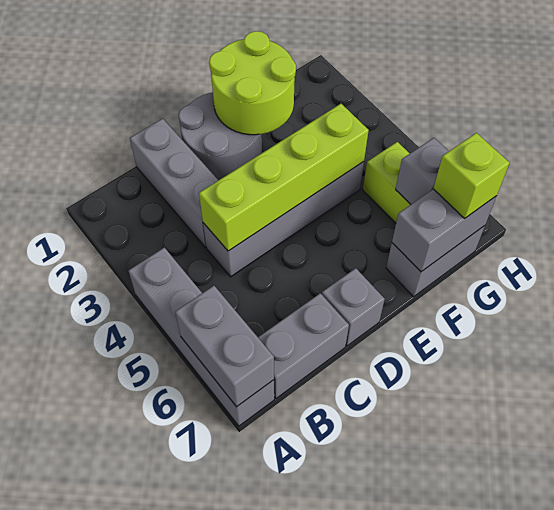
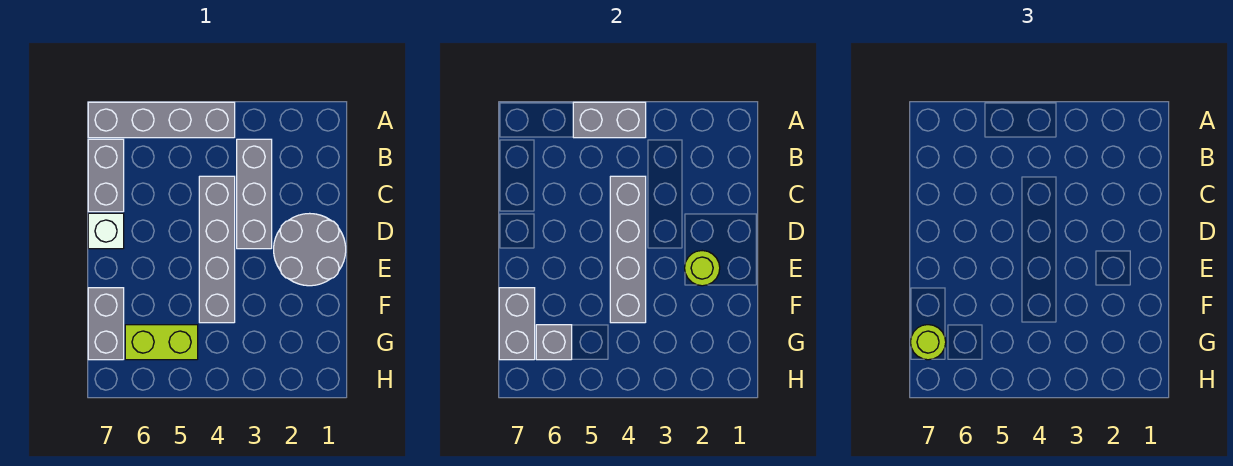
grey brick A6:A7 level 2 -> grey brick A4:A5 level 2
grey brick C1:C3 level 1 -> grey brick B3:D3 level 1
lime brick C4:F4 level 2 -> grey brick C4:F4 level 2
grey brick D7 level 1 -> white brick D7 level 1
lime round brick E1:F2 level 2 -> lime round brick E2 level 2
lime brick G7 level 3 -> lime round brick G7 level 3

